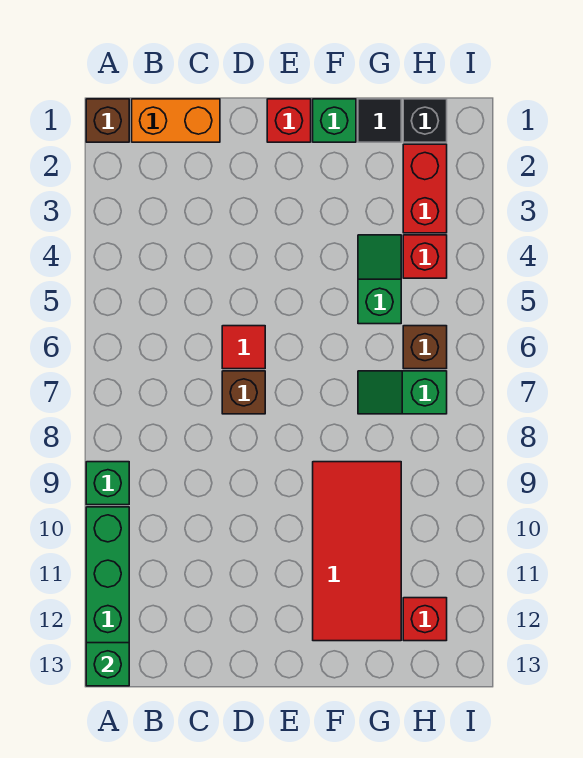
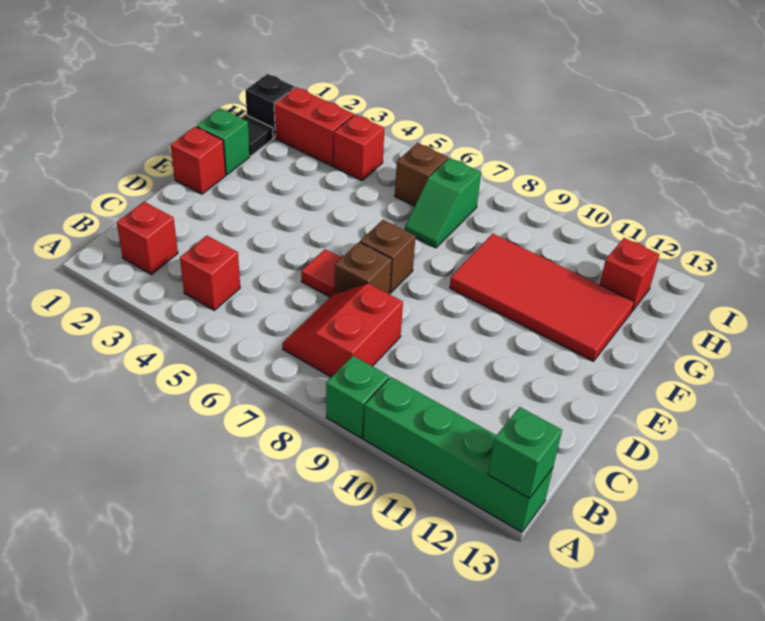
brown brick A1 level 1 -> brown brick E7 level 1
orange brick B1:C1 level 1 -> none
none -> red brick B2 level 1
none -> red brick B4 level 1
none -> red slope B7:C8 level 1 top 8
green slope G4:G5 level 1 top 5 -> none

